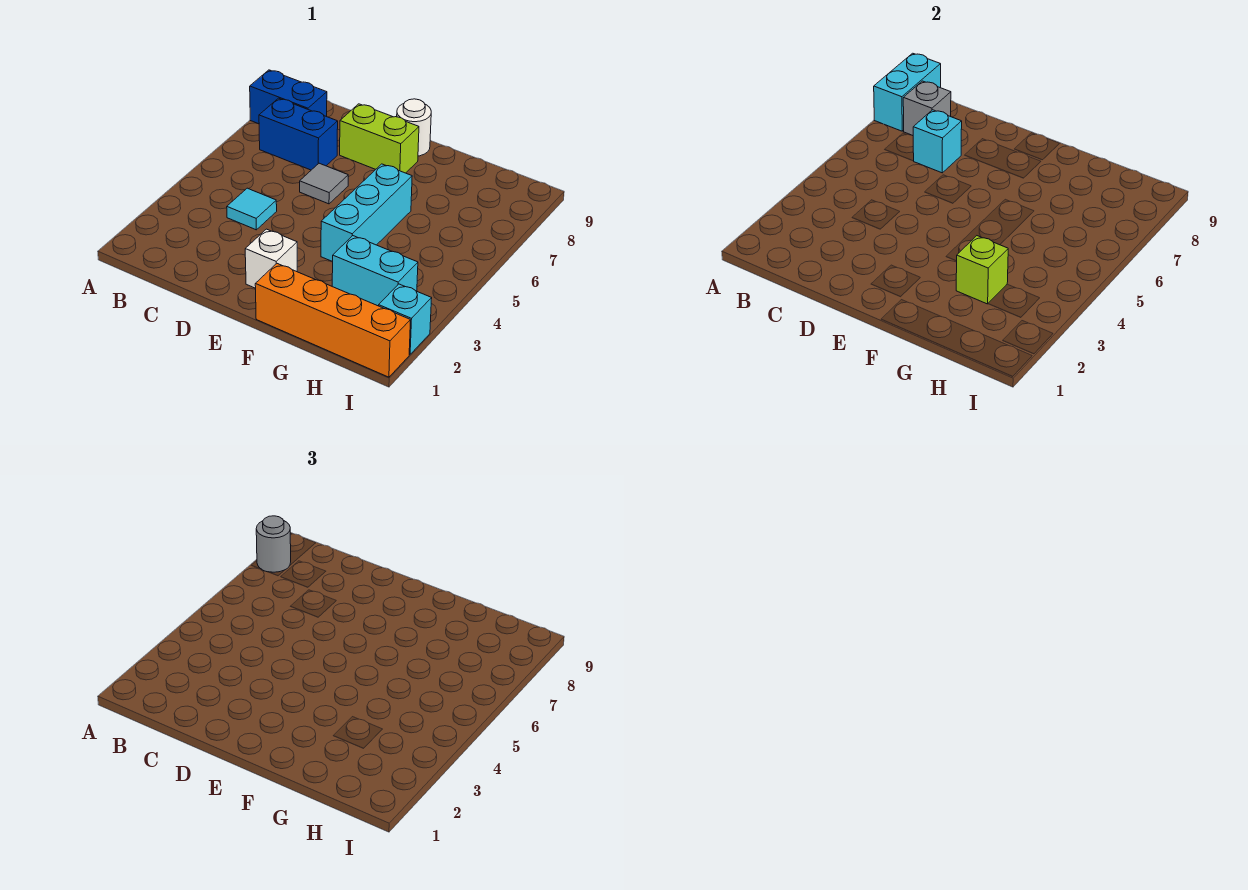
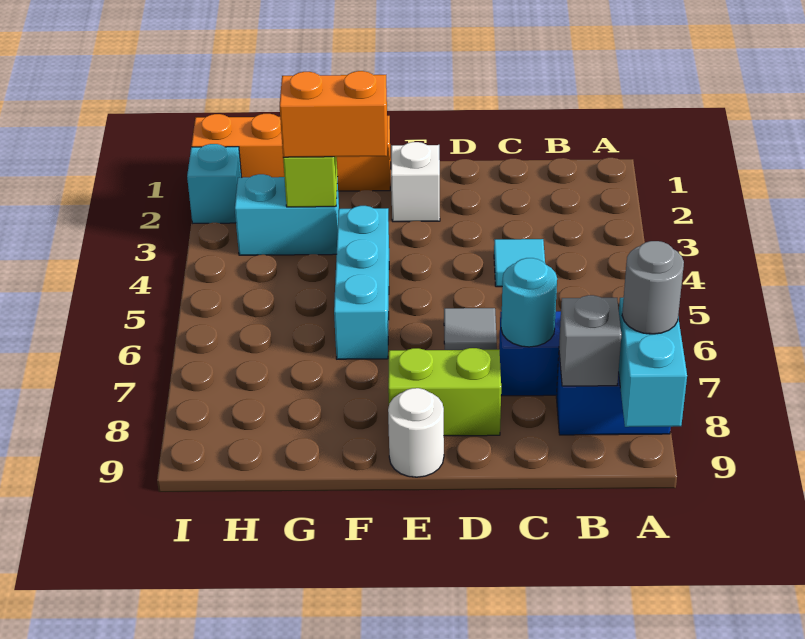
cyan brick C7 level 2 -> cyan round brick C7 level 2
none -> orange brick F3:G3 level 3

